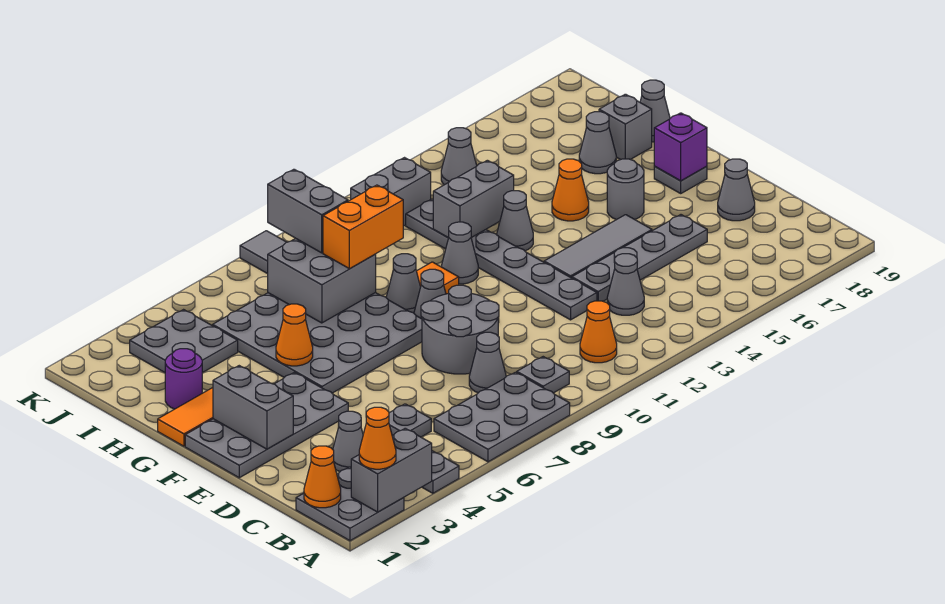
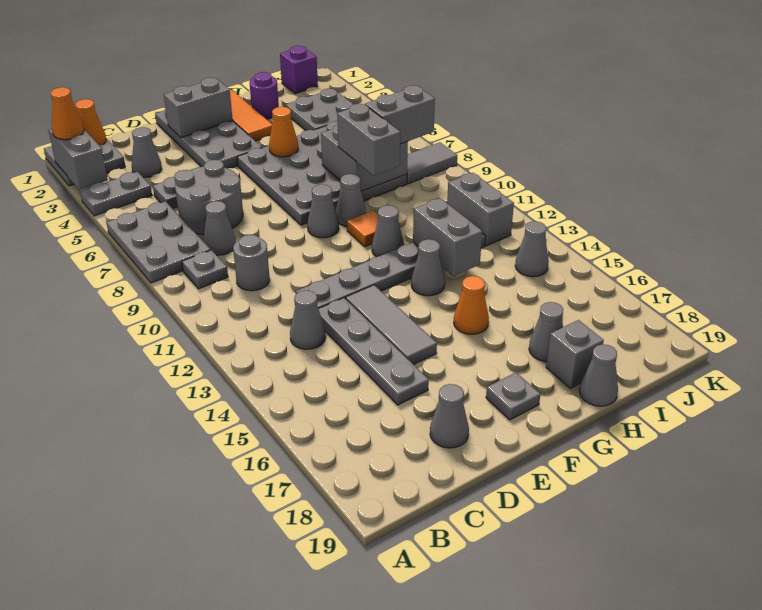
orange cone B11 level 1 -> none
grey round brick D8:E9 level 1 -> grey round brick C6:D7 level 1
grey round brick F16 level 1 -> grey round brick C10 level 1
purple brick F18 level 2 -> purple brick J1 level 1
orange brick H8:H9 level 3 -> grey brick H8:H9 level 3

